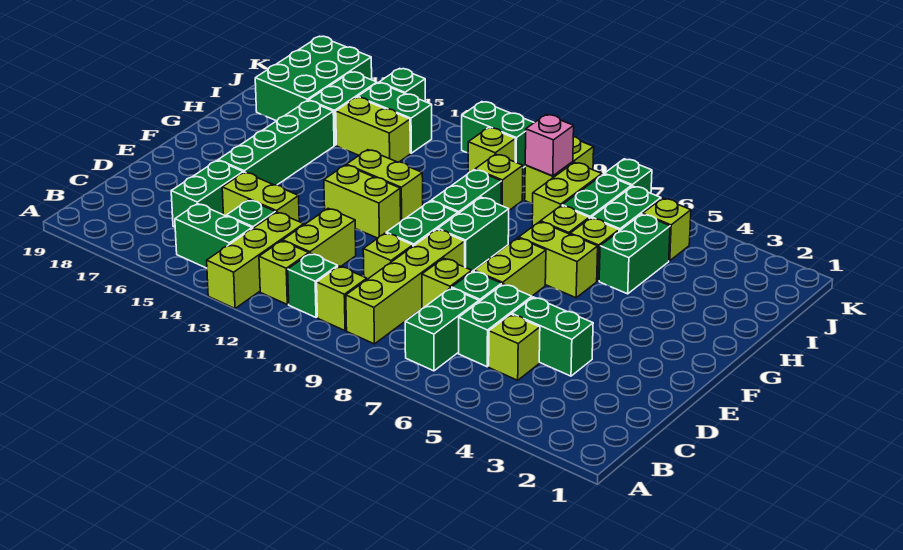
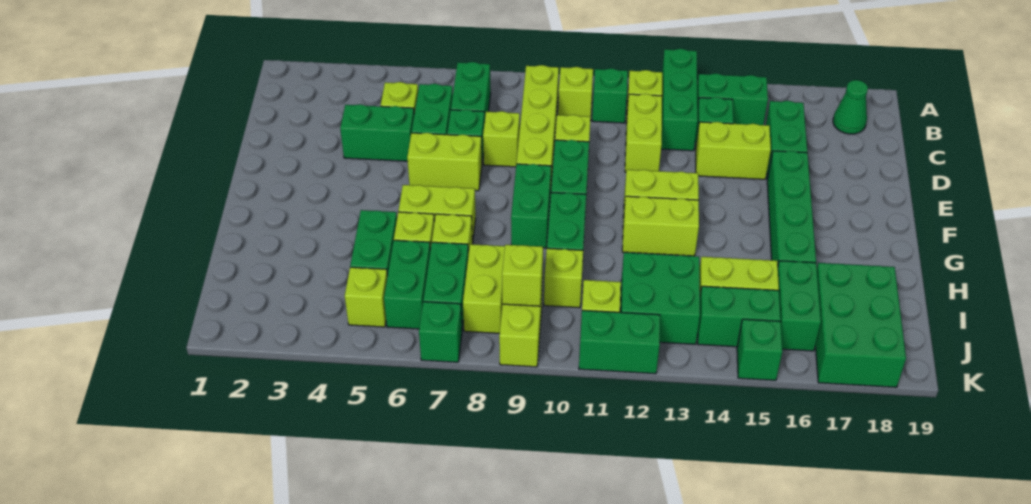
lime brick A13:C13 level 1 -> green brick A13:C13 level 1
none -> green cone B18 level 1
lime brick E7:F7 level 1 -> lime brick E6:E7 level 1
none -> green brick I12:J13 level 1
pink brick J9 level 2 -> lime brick J9 level 2

